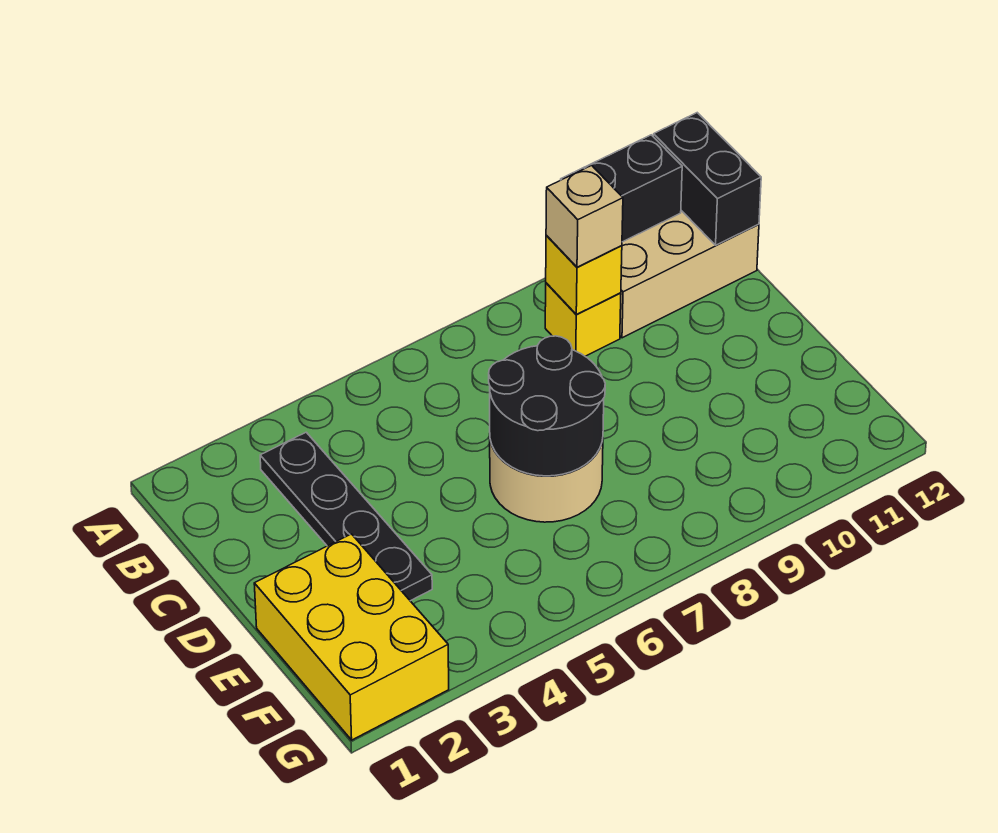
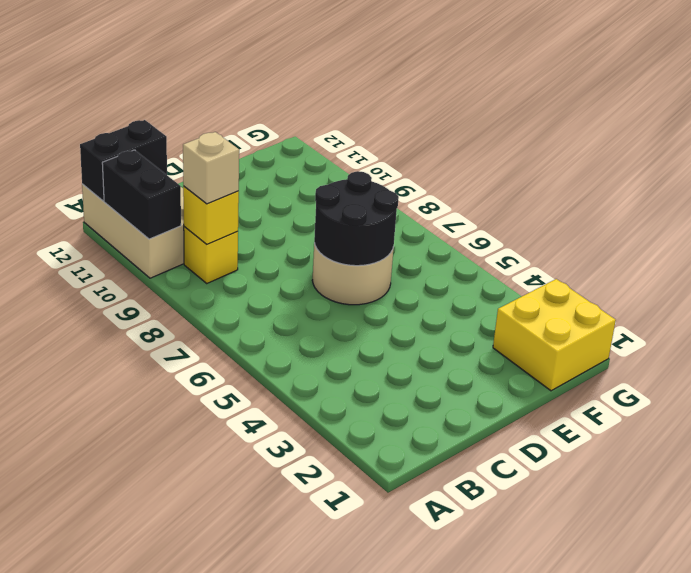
black plate B3:E3 level 1 -> none
yellow brick E1:G2 level 1 -> yellow brick F1:G2 level 1

